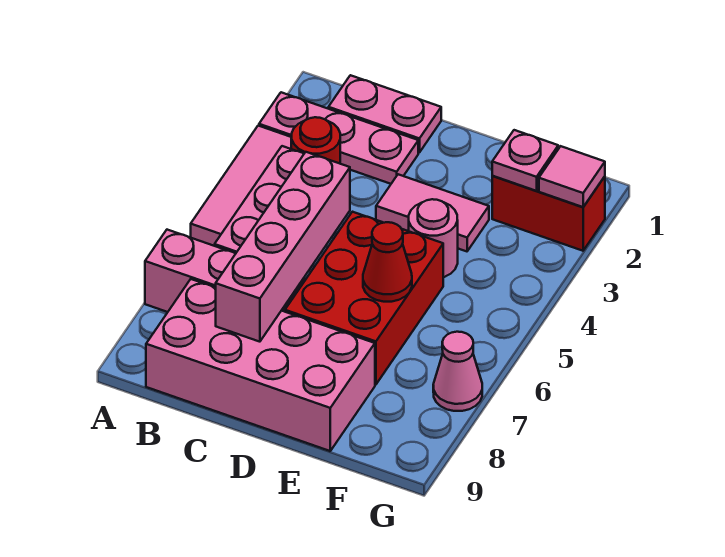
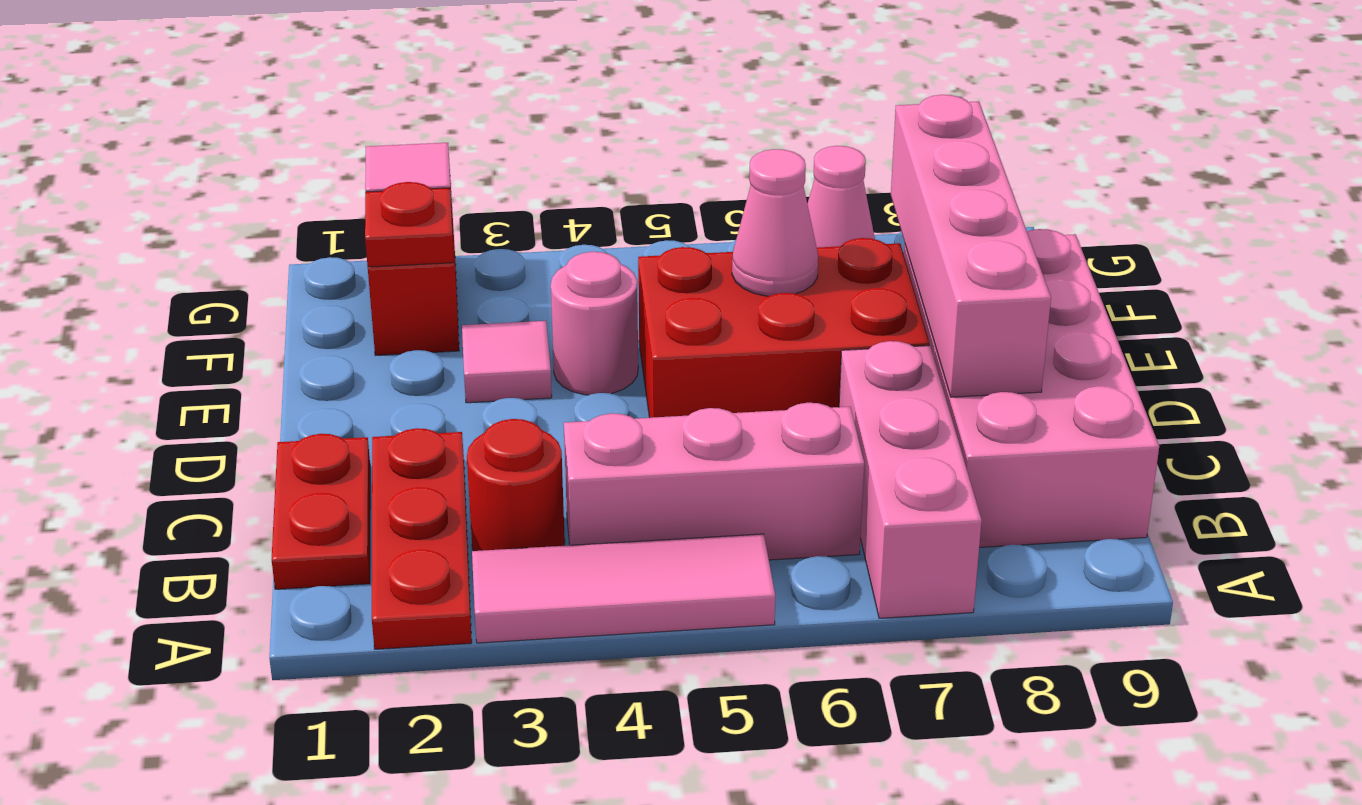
pink plate A2:C2 level 1 -> red plate A2:C2 level 1
pink plate B1:C1 level 1 -> red plate B1:C1 level 1
pink brick C5:C8 level 2 -> pink brick C8:F8 level 2
pink tile D3:E3 level 1 -> pink tile E3 level 1
red cone E6 level 2 -> pink cone E6 level 2
pink plate F2 level 2 -> red plate F2 level 2

